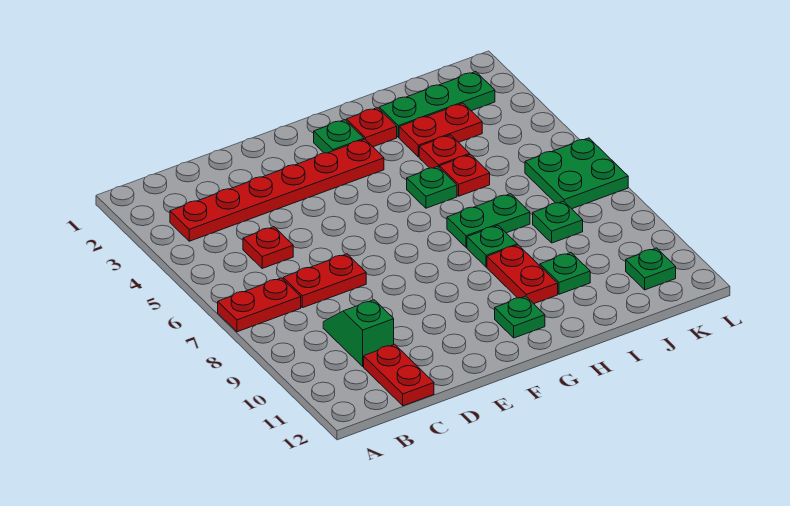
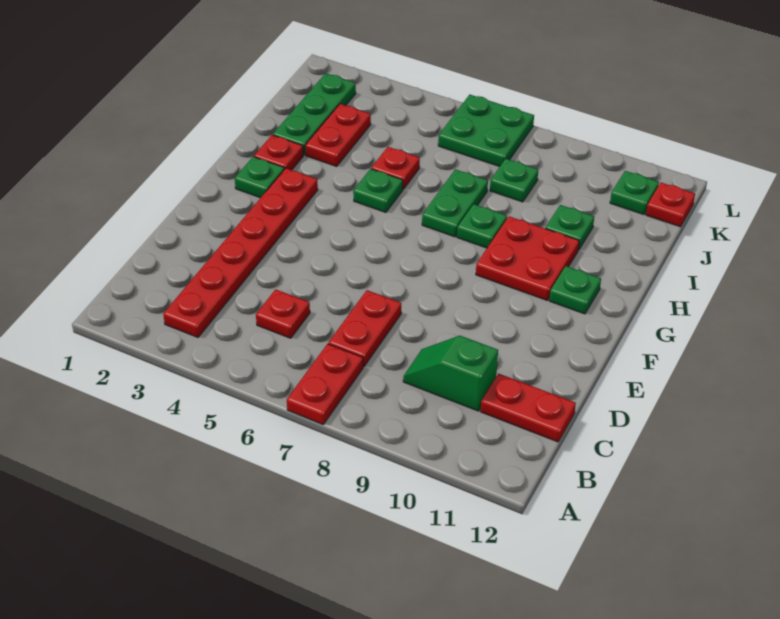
red plate H9:H10 level 1 -> red plate G9:H10 level 1
red plate I4 level 1 -> red plate K12 level 1

